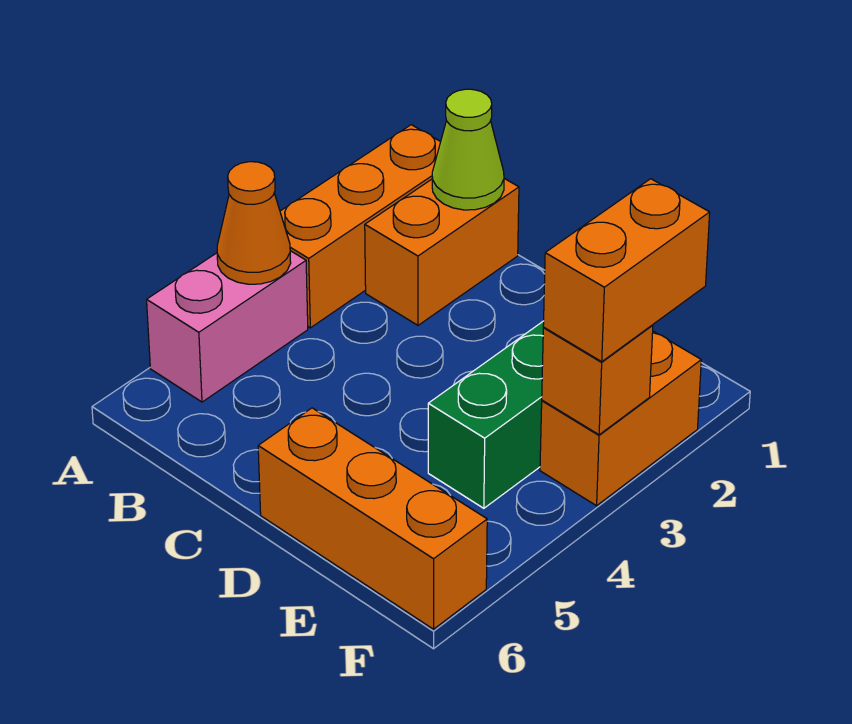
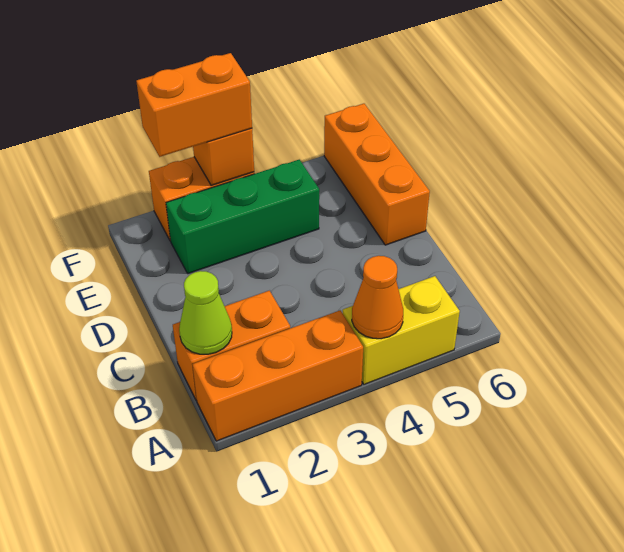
pink brick A4:A5 level 1 -> yellow brick A4:A5 level 1

